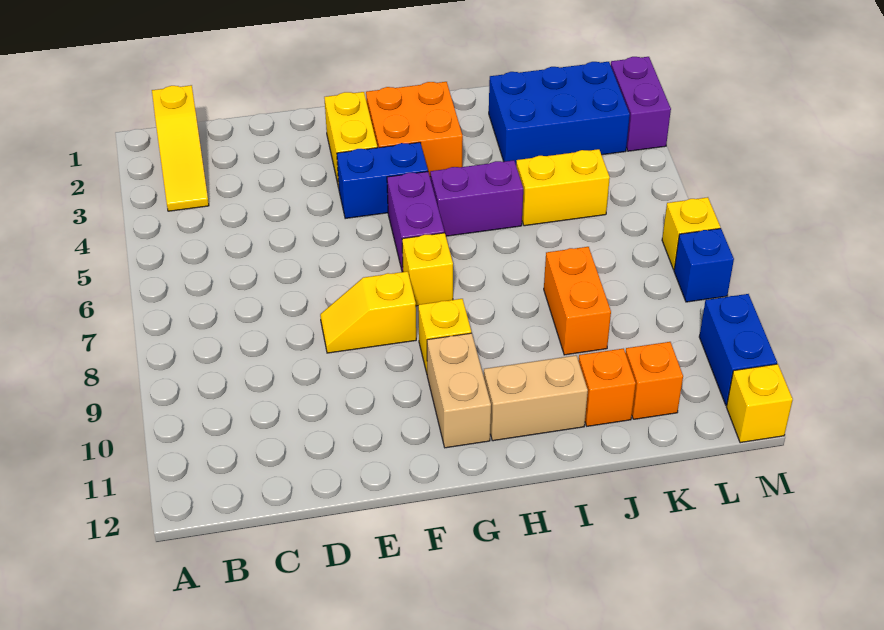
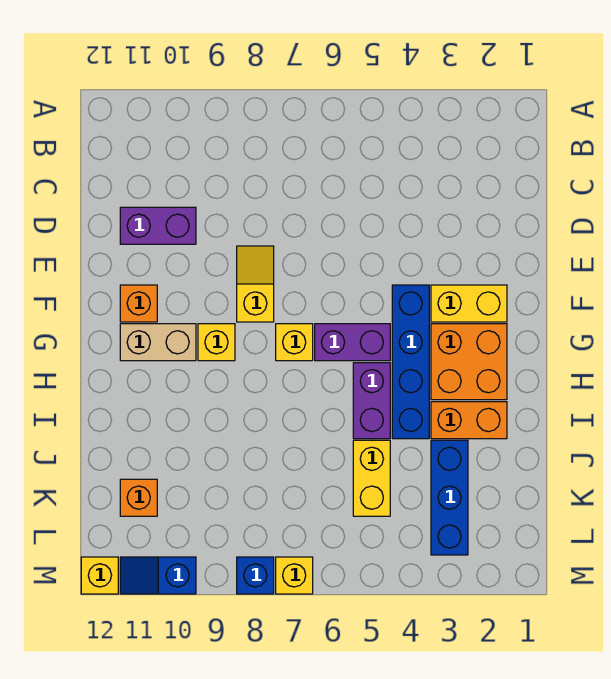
yellow slope B1:B3 level 1 top 1 -> none
blue brick F4:G4 level 1 -> blue brick F4:I4 level 1
tan brick H11:I11 level 1 -> none
blue brick J2:L3 level 1 -> blue brick J3:L3 level 1
orange brick J8:J9 level 1 -> orange brick I2:I3 level 1
orange brick J11 level 1 -> orange brick F11 level 1
purple brick M2:M3 level 1 -> purple brick D10:D11 level 1
blue brick M10:M11 level 1 -> blue slope M10:M11 level 1 top 10

